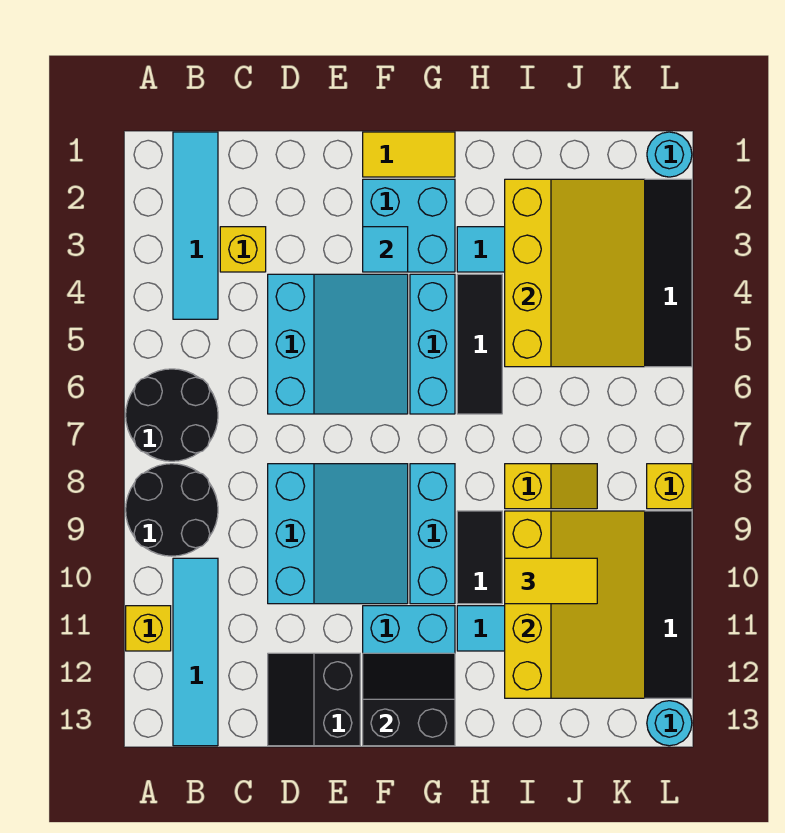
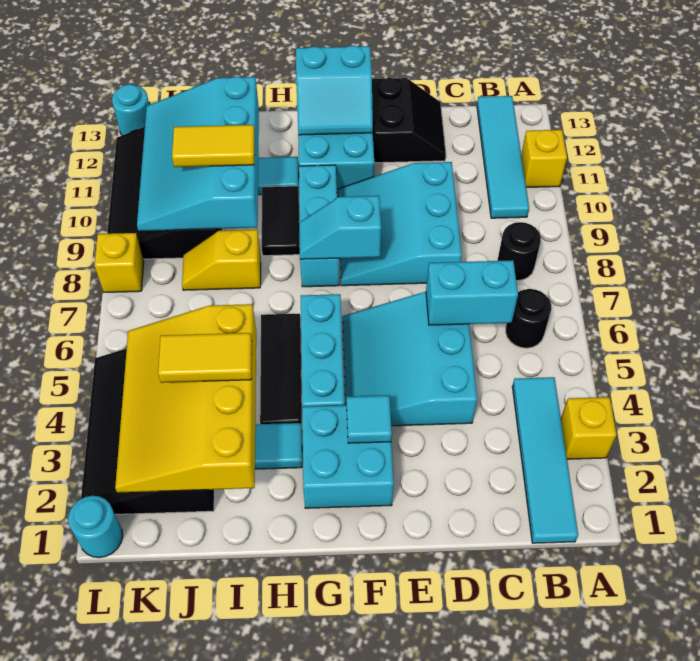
black round brick A6:B7 level 1 -> black round brick B6 level 1
black round brick A8:B9 level 1 -> black round brick B8 level 1
yellow brick C3 level 1 -> yellow brick A3 level 1
none -> cyan brick C6:D6 level 2
yellow tile F1:G1 level 1 -> yellow tile I4:J4 level 3
none -> cyan slope F8:G8 level 2 top F
black slope F12:G13 level 2 top 13 -> cyan slope F12:G13 level 2 top 13
yellow slope I9:K12 level 2 top I -> cyan slope I9:K12 level 2 top I

